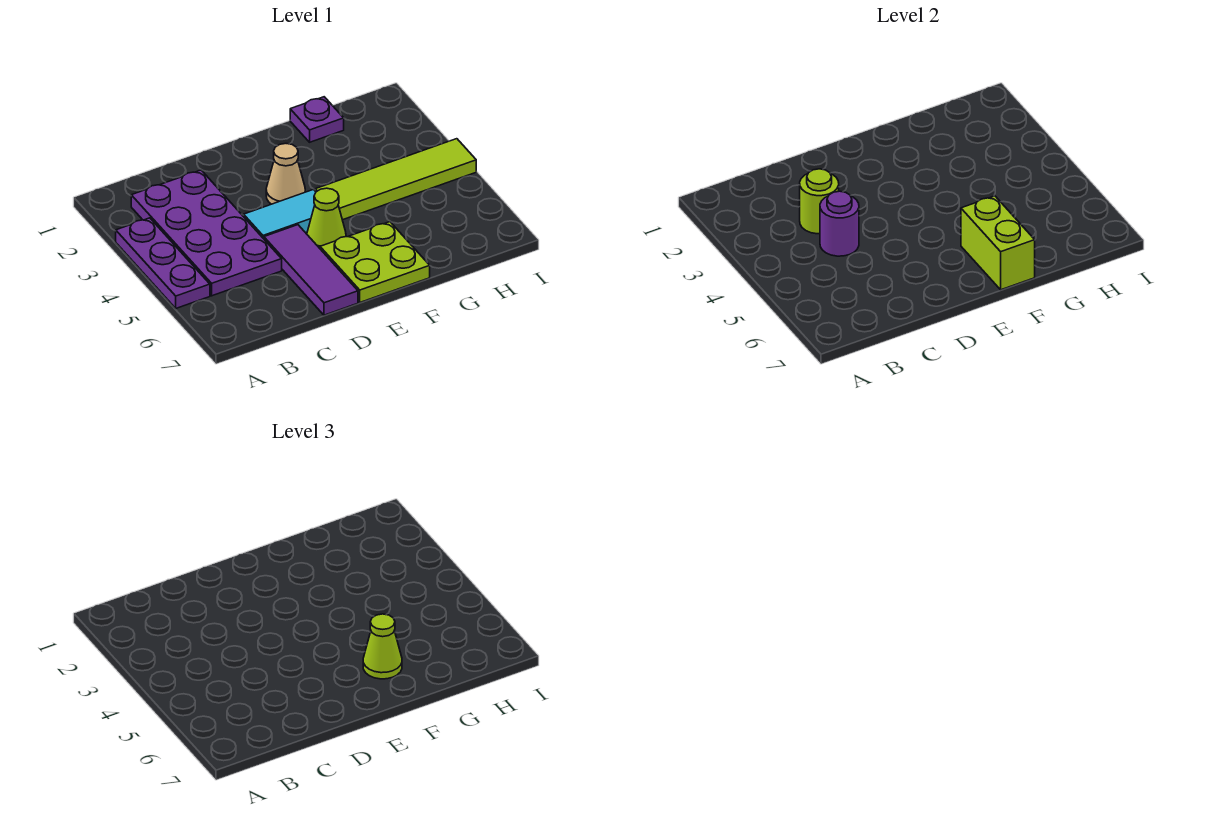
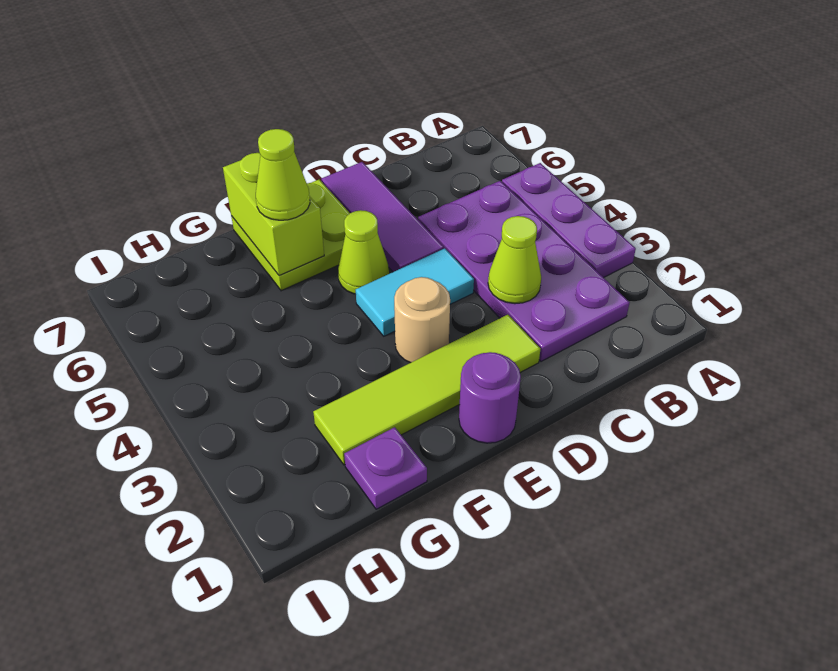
lime round brick C3 level 2 -> lime cone C3 level 2
purple round brick C4 level 2 -> purple round brick E1 level 1
tan cone E3 level 1 -> tan round brick E3 level 1
lime tile F4:I4 level 1 -> lime tile D2:G2 level 1

